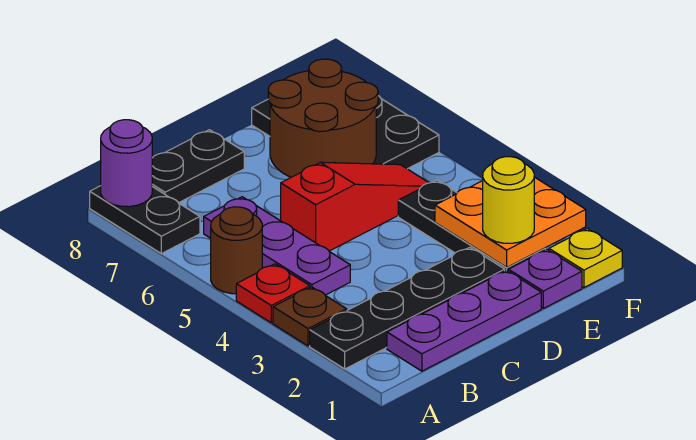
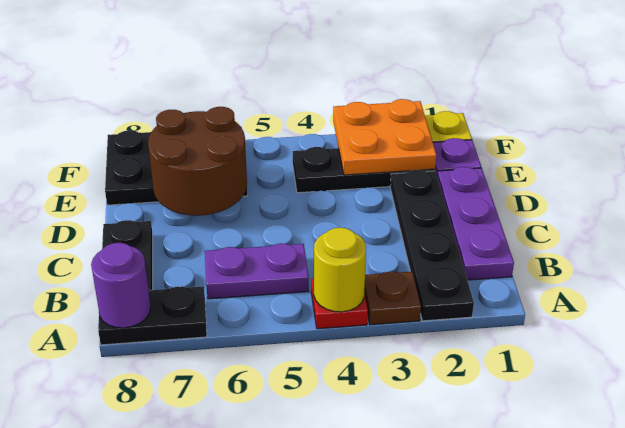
brown round brick A5 level 1 -> none
purple plate B4:B6 level 1 -> purple plate B5:B6 level 1
red slope C5:E5 level 1 top C -> none
yellow round brick E2 level 3 -> yellow round brick A4 level 2

